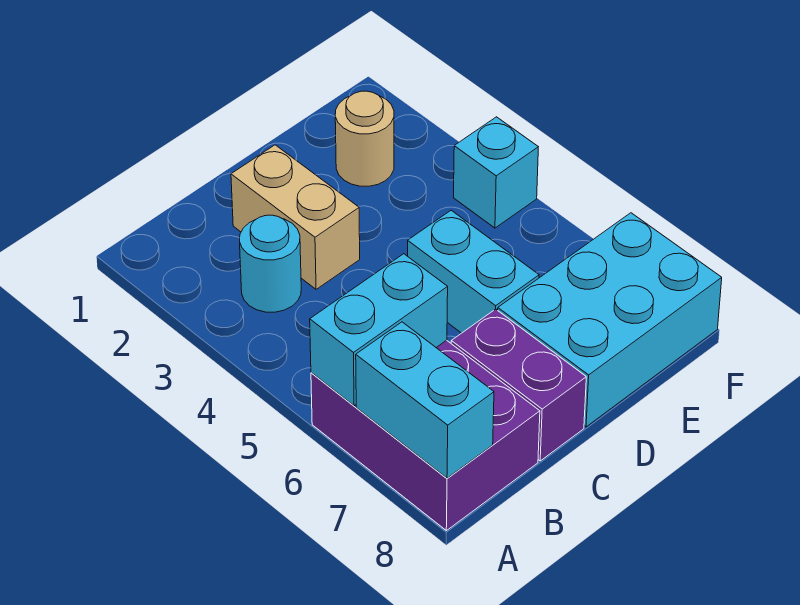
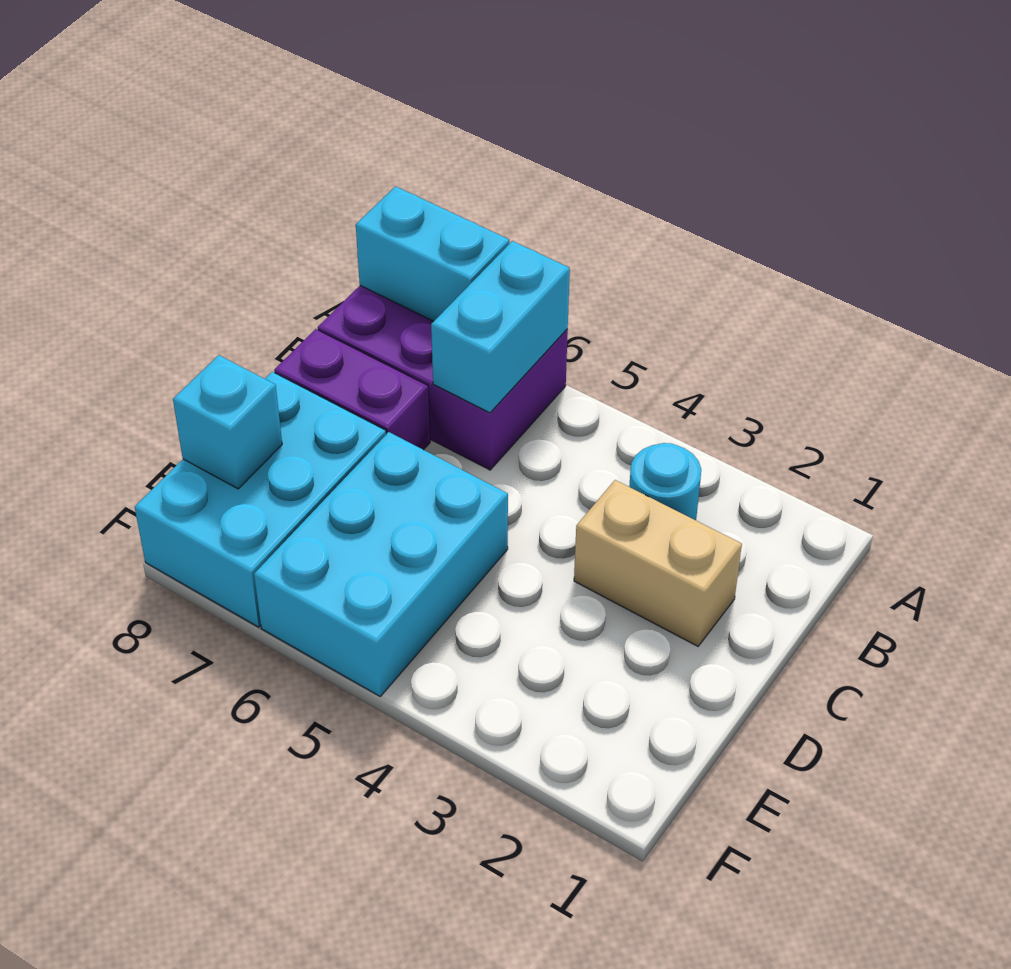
cyan brick D5:D6 level 1 -> cyan brick D5:F6 level 1
tan round brick E2 level 1 -> none
cyan brick F4 level 1 -> cyan brick E8 level 2

